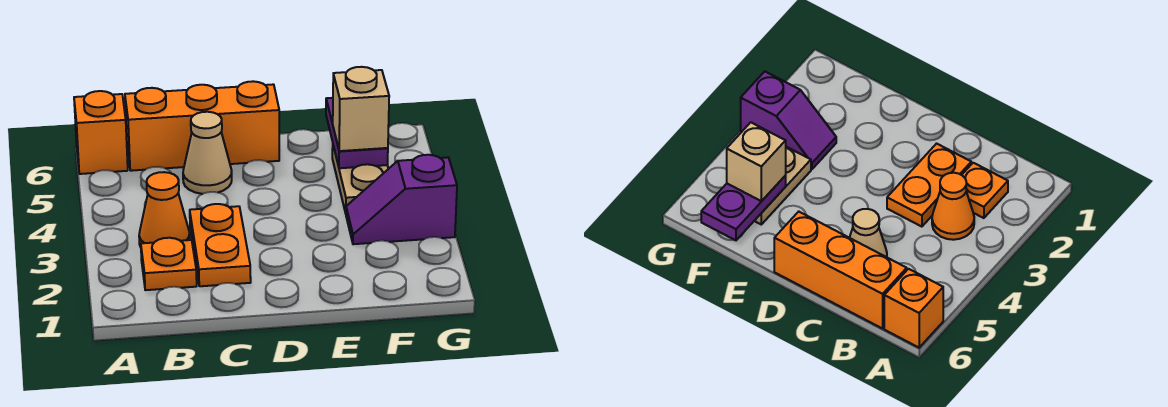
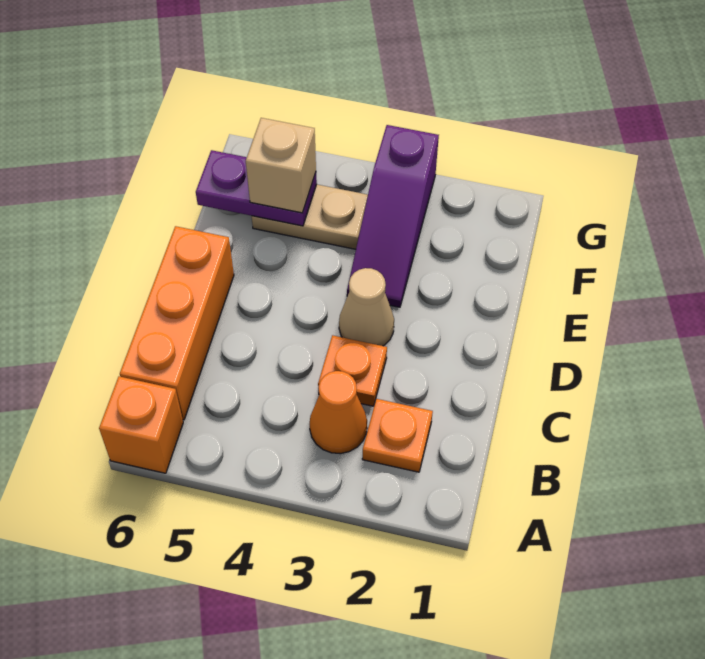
orange plate C2:C3 level 1 -> orange plate C3 level 1
tan cone C5 level 1 -> tan cone D3 level 1
purple slope F3:G3 level 1 top G -> purple slope E3:G3 level 1 top G

